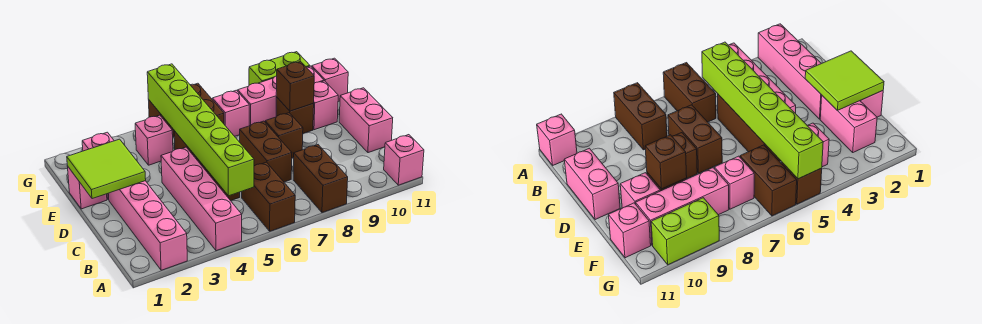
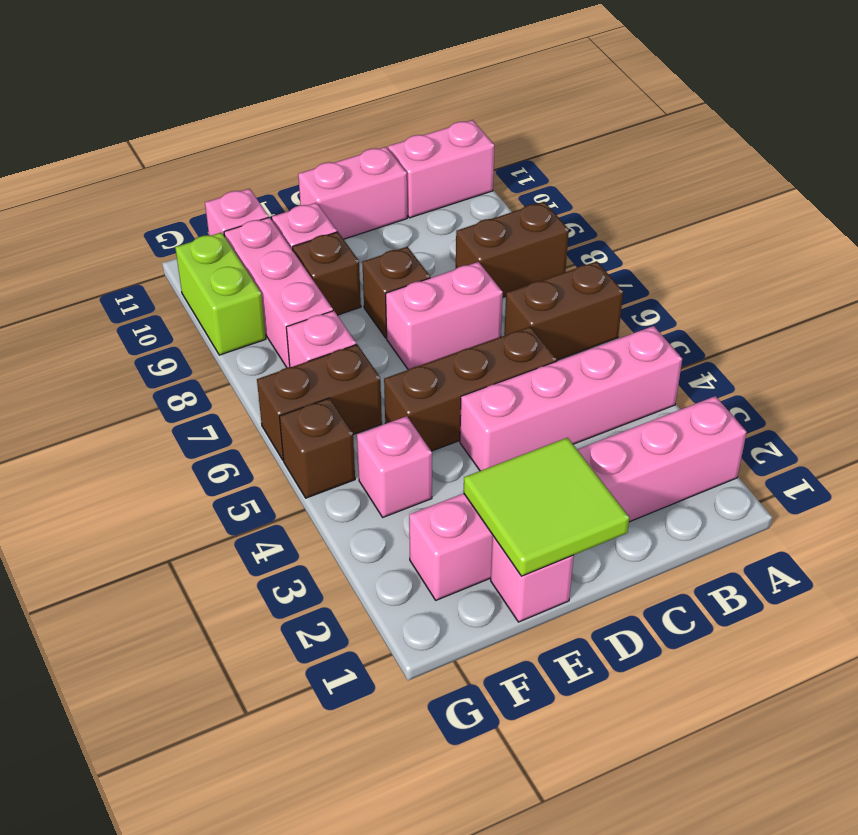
pink brick A11 level 1 -> pink brick A11:B11 level 1
lime brick B5:G5 level 2 -> none
brown brick C7:D7 level 1 -> pink brick C7:D7 level 1
brown brick E9 level 2 -> none

